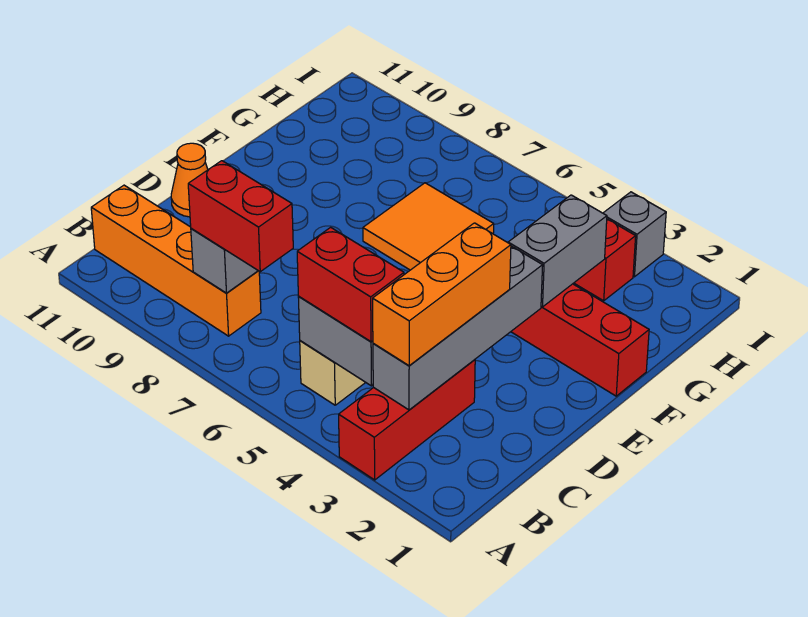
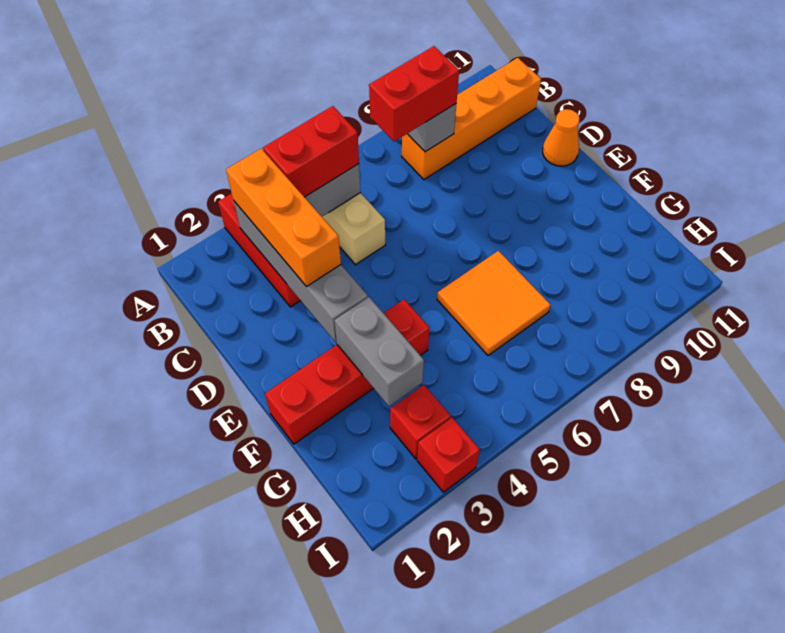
grey brick I3 level 1 -> red brick I3 level 1

